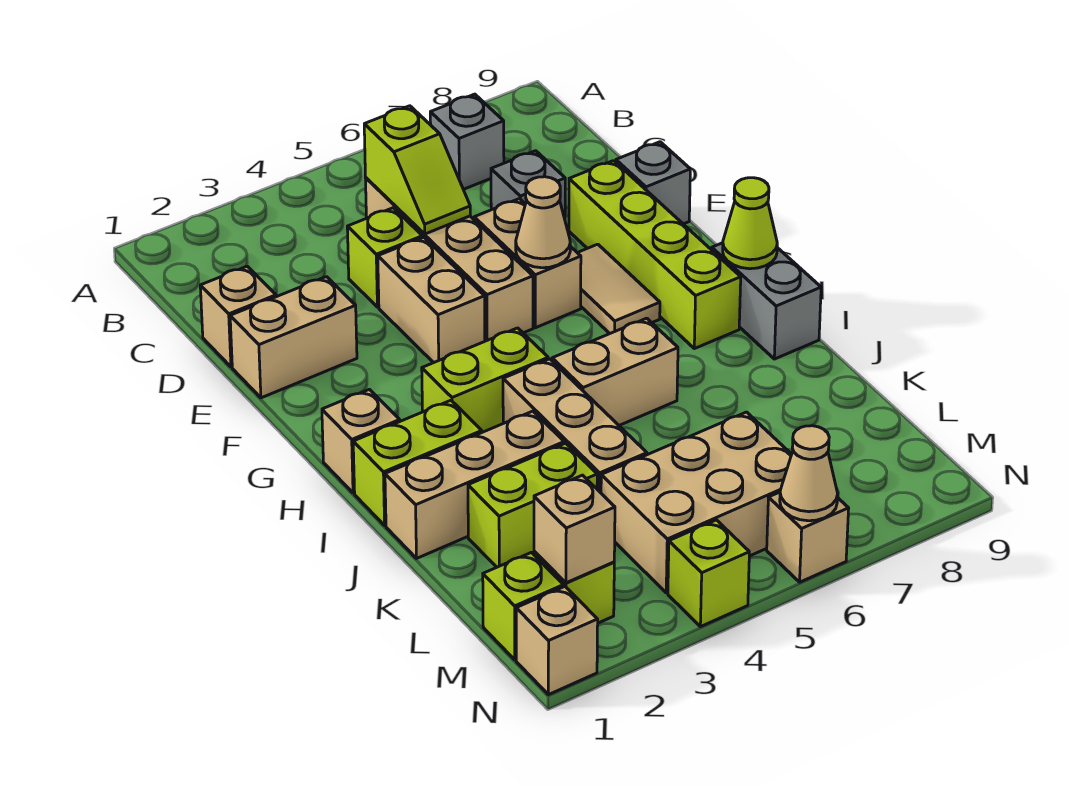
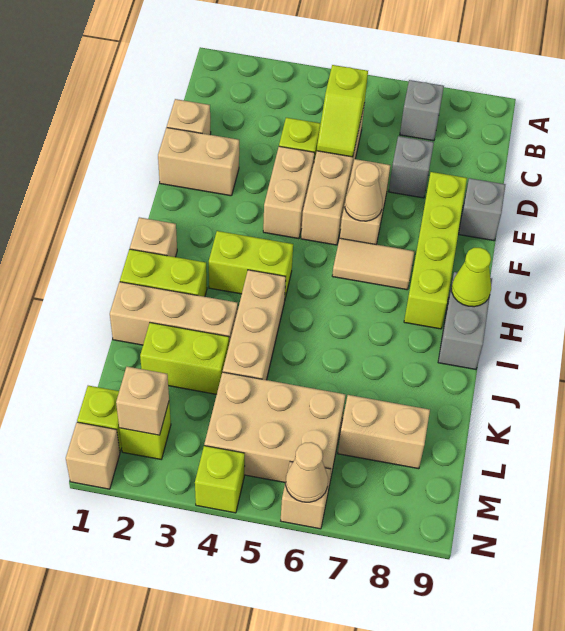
tan tile F7:G7 level 1 -> tan tile G6:G7 level 1
tan brick I5:I6 level 1 -> tan brick L7:L8 level 1

